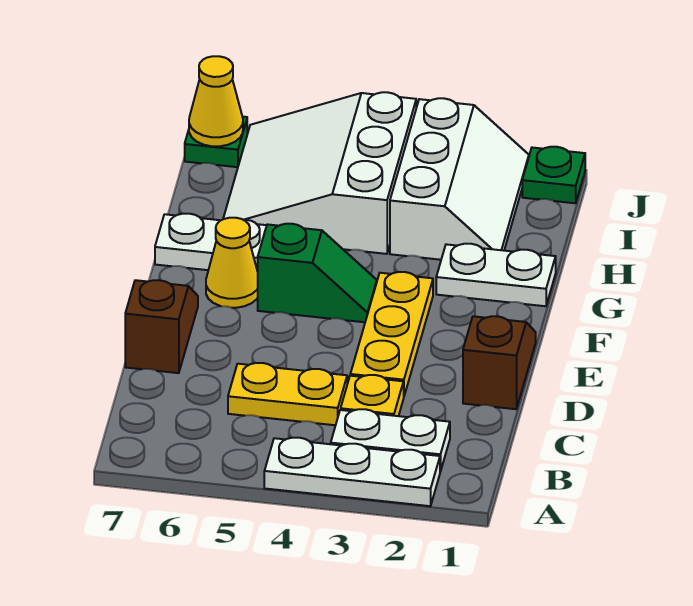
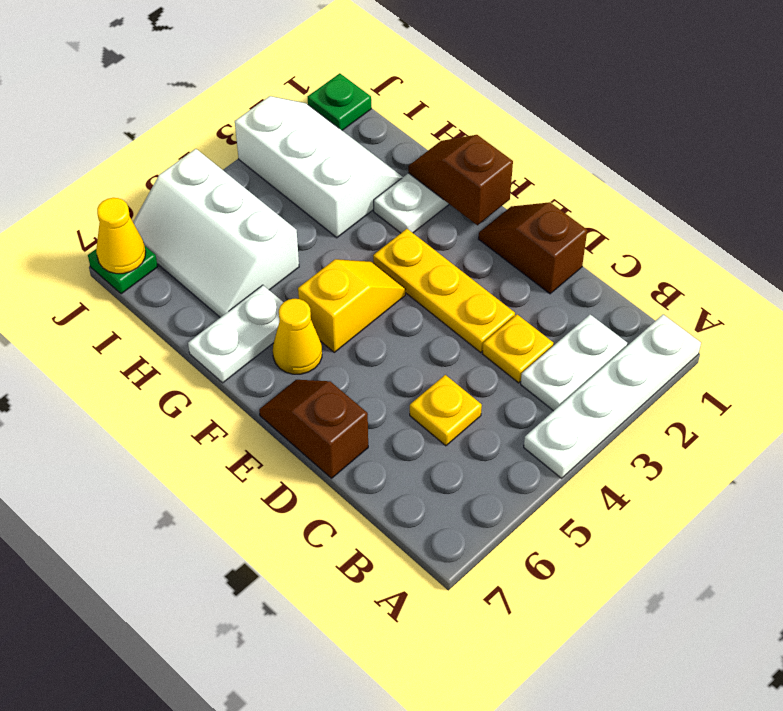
white plate A2:A4 level 1 -> white plate A1:A4 level 1
yellow plate C4:C5 level 1 -> yellow plate C5 level 1
none -> brown slope F1:G1 level 2 top F
green slope F4:F5 level 1 top 5 -> yellow slope F4:F5 level 1 top 5
white slope H4:J6 level 1 top 4 -> white slope H5:J6 level 1 top 5

